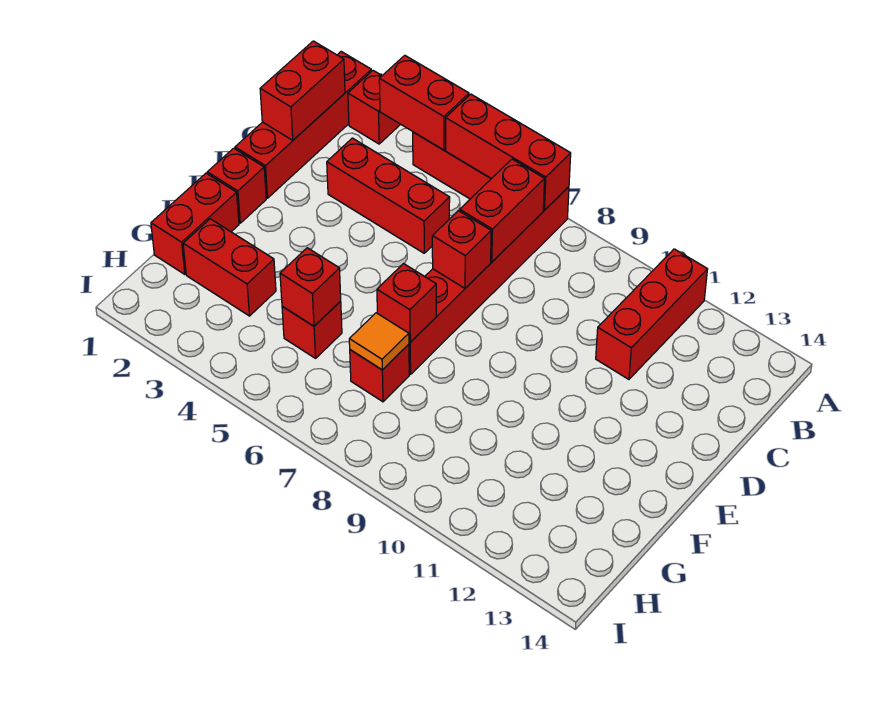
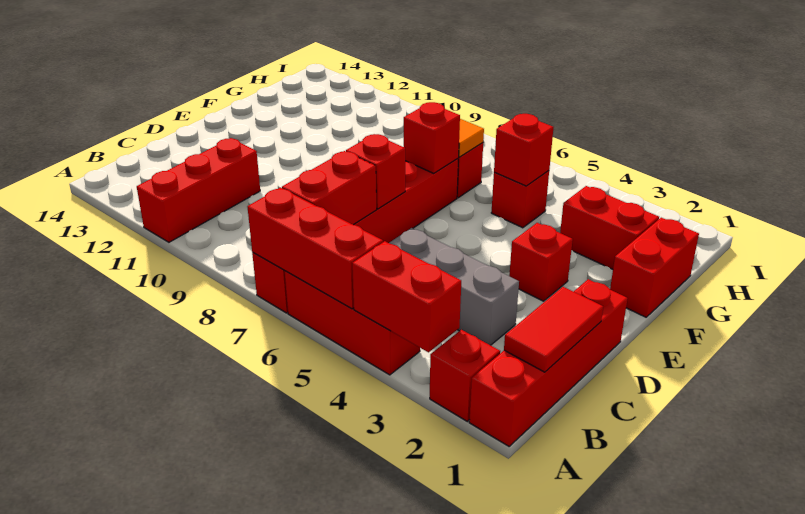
red brick B1:C1 level 2 -> red tile B1:C1 level 2
red brick C3:C5 level 1 -> grey brick C3:C5 level 1
red brick E1 level 1 -> red brick E3 level 1

